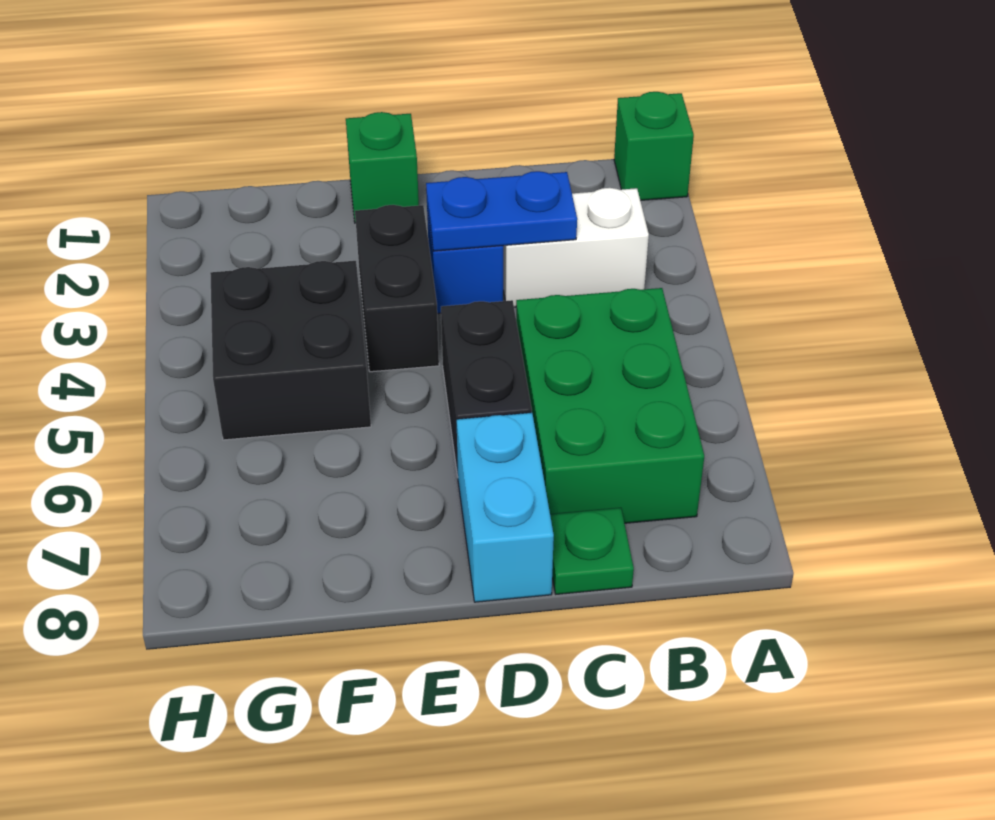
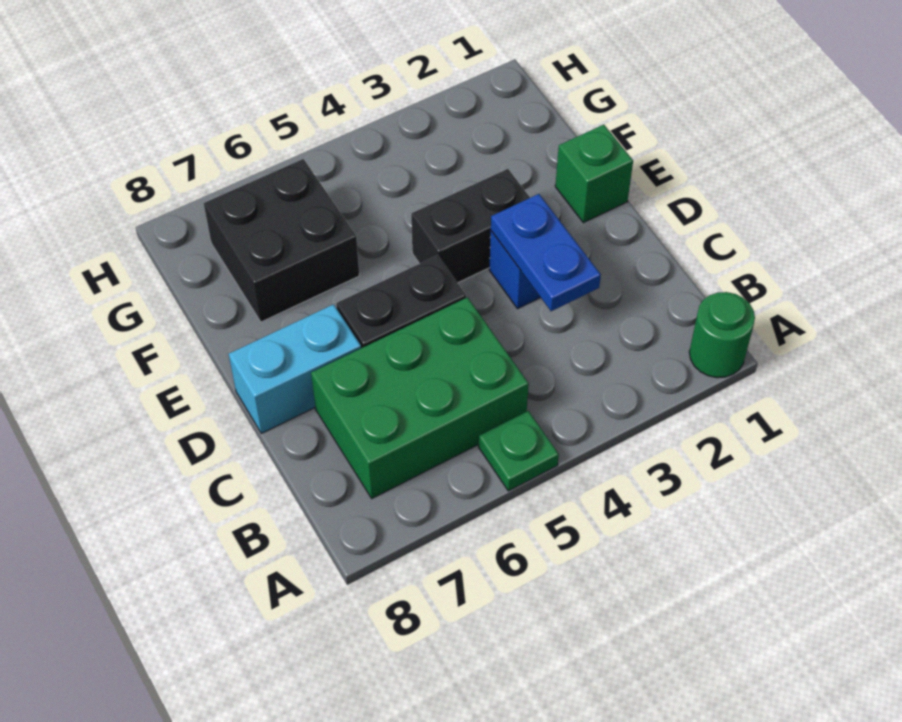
green brick A1 level 1 -> green round brick A1 level 1
white brick B3:C3 level 1 -> none
green plate C8 level 1 -> green plate A5 level 1
black brick F4:G5 level 1 -> black brick F6:G7 level 1

